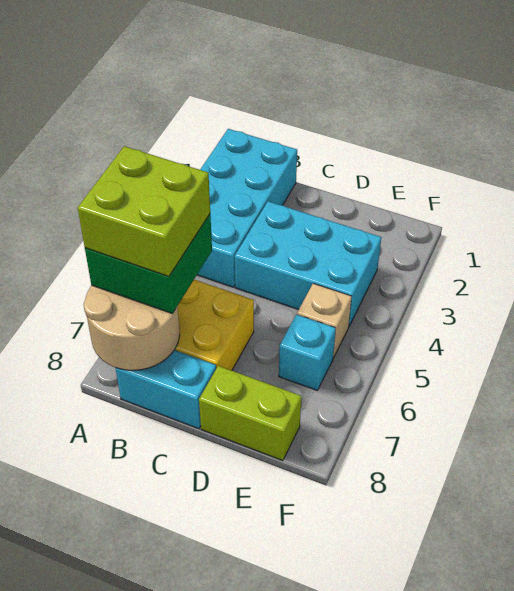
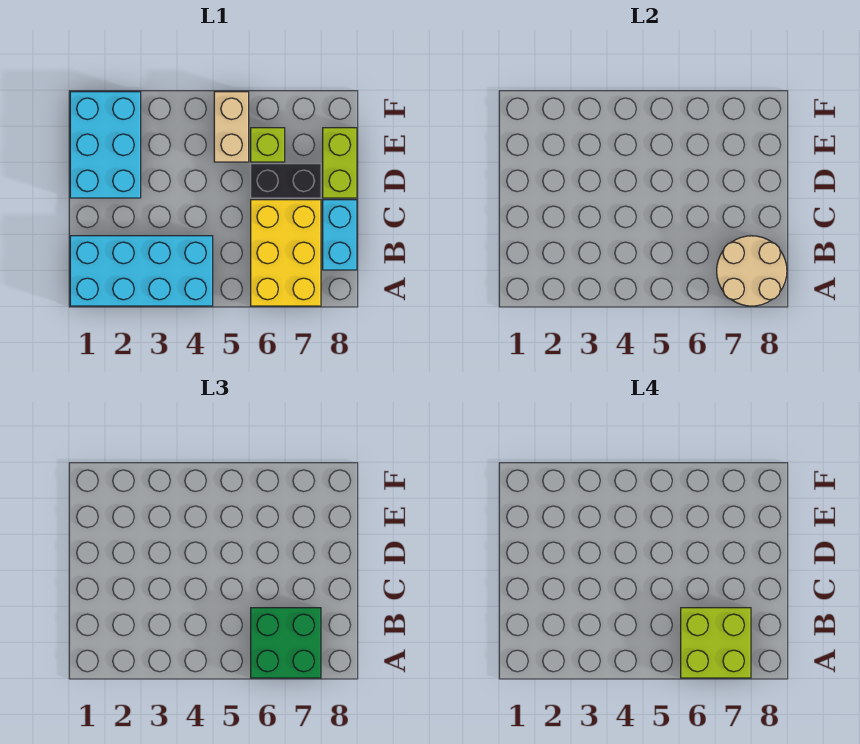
cyan brick C3:E4 level 1 -> cyan brick D1:F2 level 1
none -> black brick D6:D7 level 1
tan brick E5 level 1 -> tan brick E5:F5 level 1
cyan brick E6 level 1 -> lime brick E6 level 1

